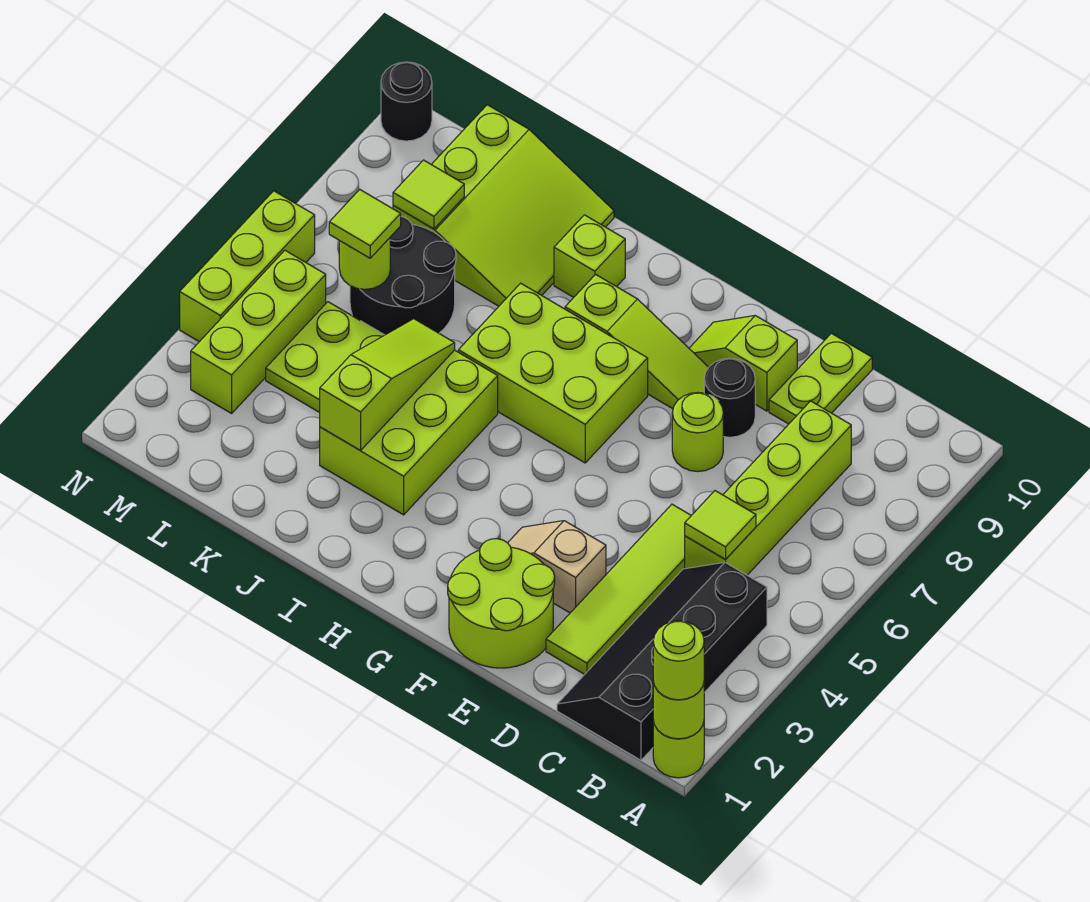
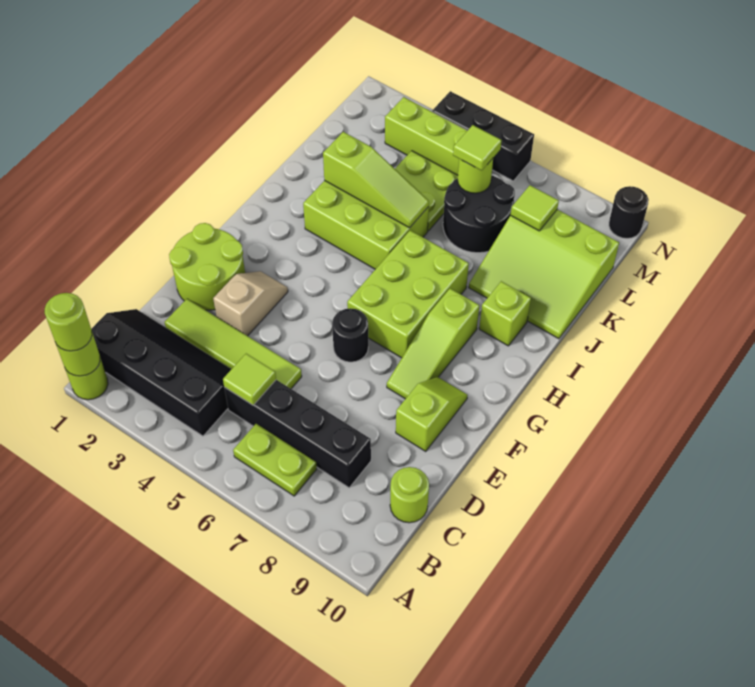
lime brick C5:C8 level 1 -> black brick C5:C8 level 1
lime plate D9:D10 level 1 -> lime plate B6:B7 level 1
lime round brick E7 level 1 -> lime round brick C10 level 1
black round brick E8 level 1 -> black round brick F6 level 1
lime brick N4:N6 level 1 -> black brick N4:N6 level 1

